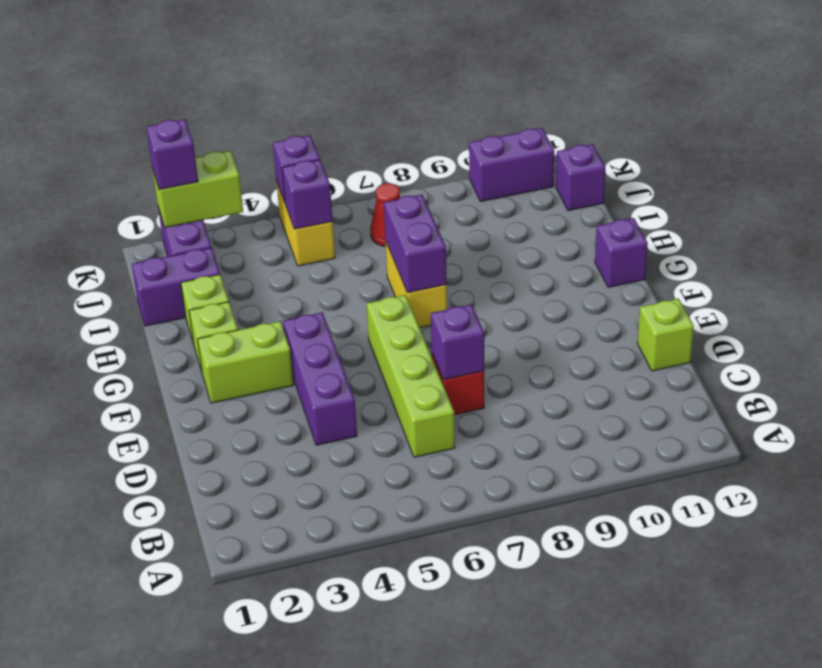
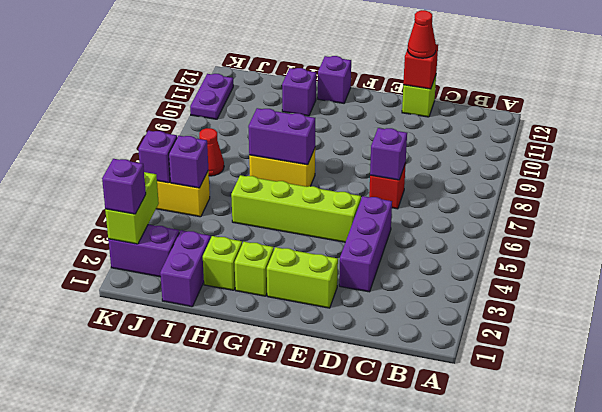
lime brick C6:F6 level 1 -> lime brick E5:H5 level 1
purple brick D4:F4 level 1 -> purple brick D3:D5 level 1
none -> red brick D12 level 2
none -> red cone D12 level 3
lime brick F2:F3 level 1 -> lime brick E2:F2 level 1
purple brick J12 level 1 -> purple brick H11 level 1
purple brick K10:K11 level 1 -> purple plate K10:K11 level 1

